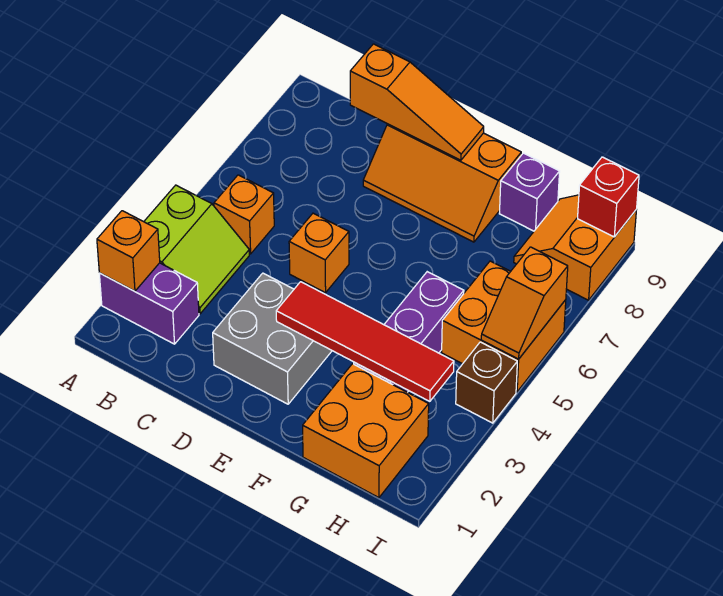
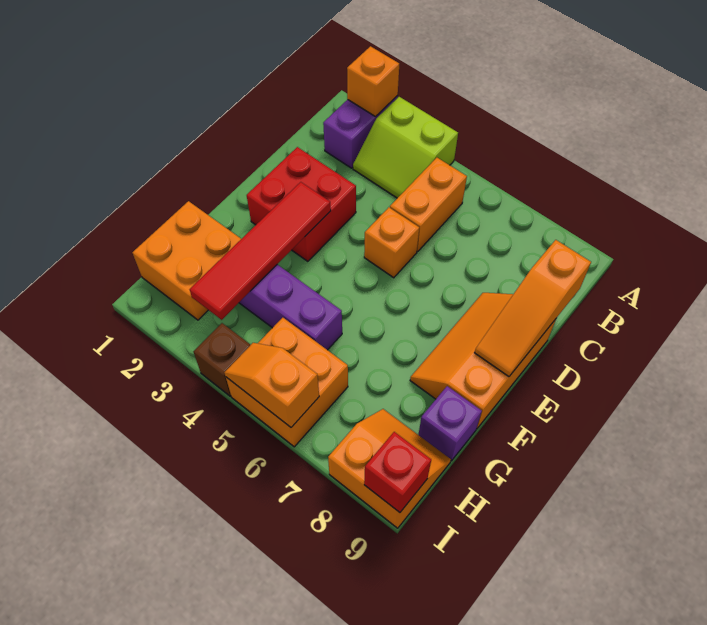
orange brick B5 level 1 -> orange brick B5:C5 level 1
grey brick D2:E3 level 1 -> red brick D2:E3 level 1

